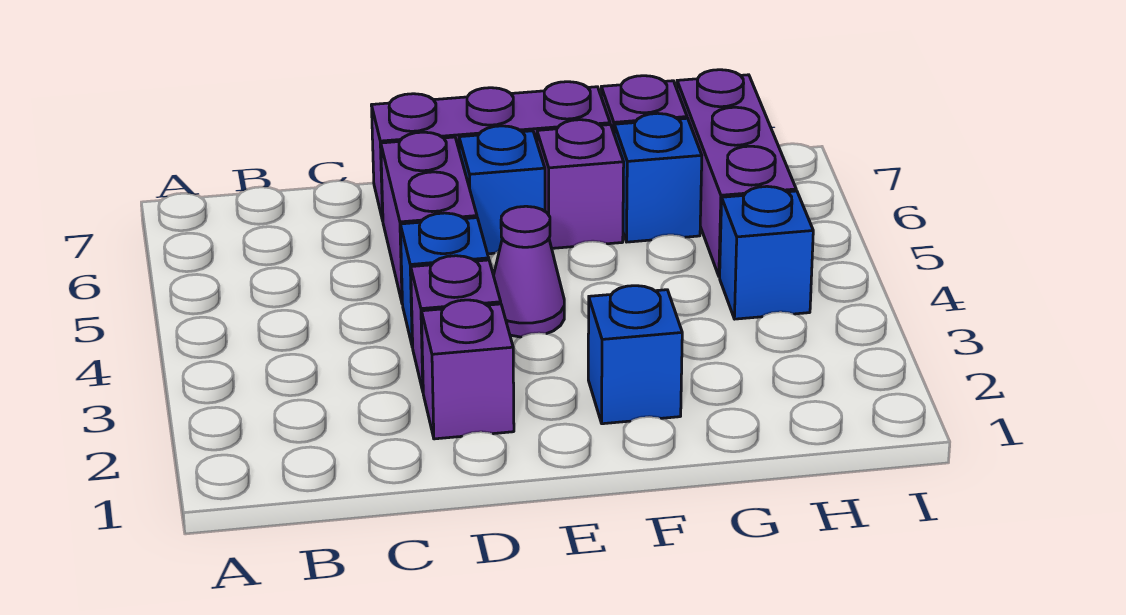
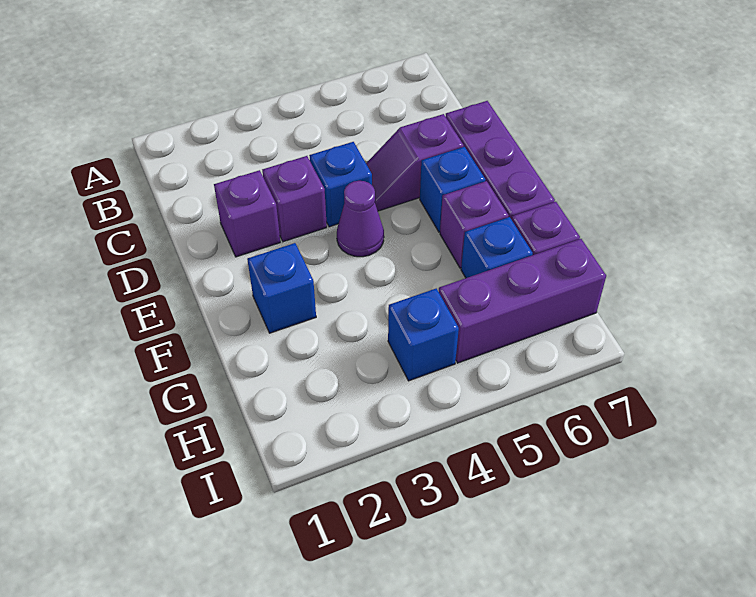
purple brick D5:D6 level 1 -> purple slope D5:D6 level 1 top 6

